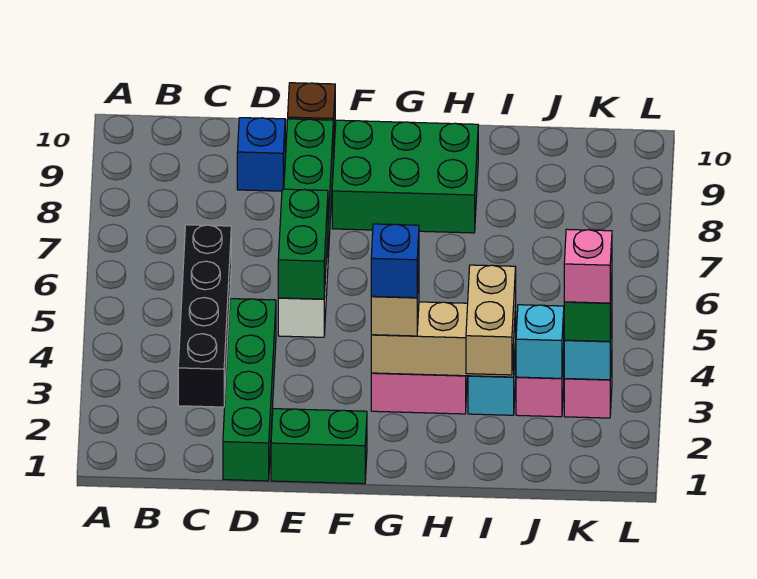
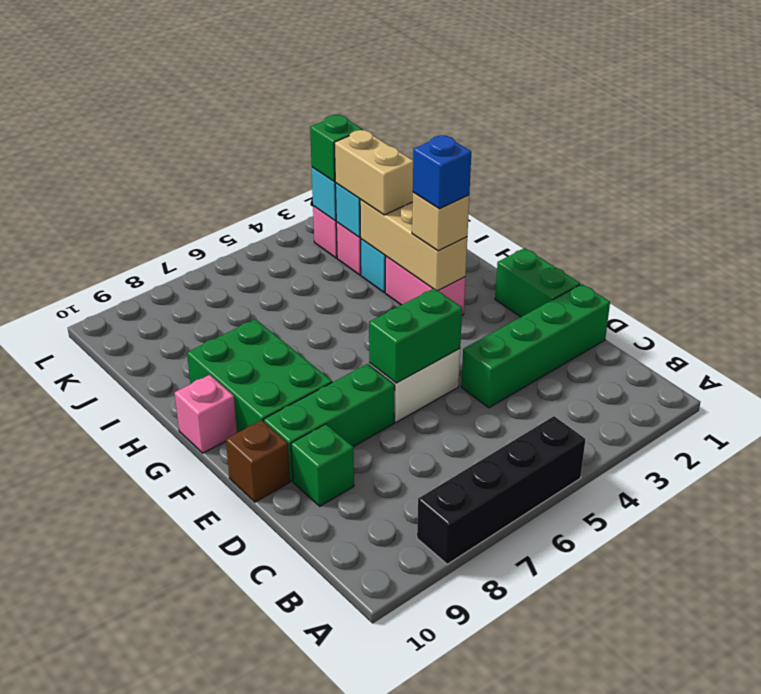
black brick C3:C6 level 1 -> black brick A5:A8 level 1
blue brick D9 level 1 -> green brick D9 level 1
tan brick I2:I3 level 3 -> tan brick I3:J3 level 3
pink brick K3 level 4 -> pink brick G10 level 1

